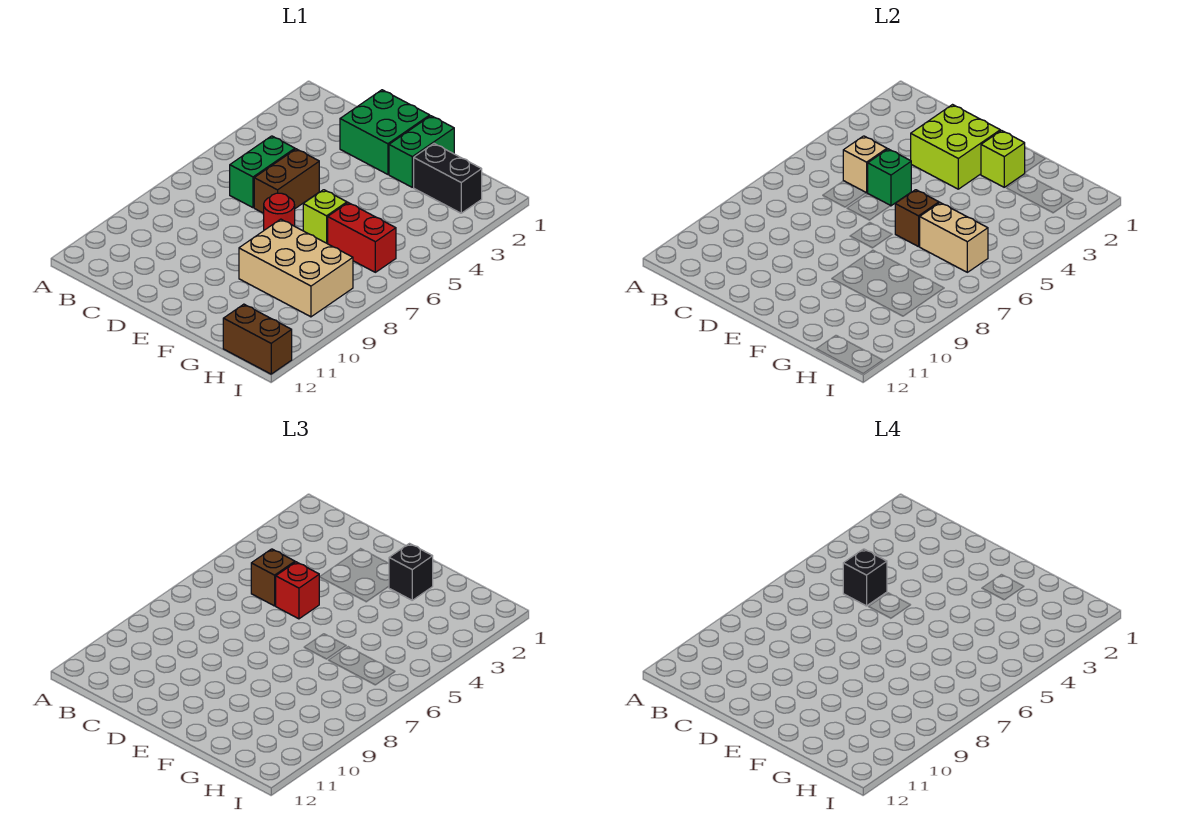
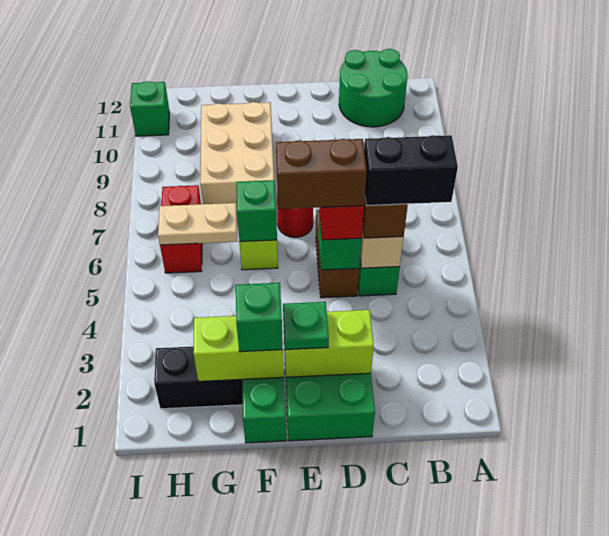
none -> green round brick B11:C12 level 1
black brick C5 level 4 -> black brick B5:C5 level 4
lime brick D2:E3 level 2 -> lime brick D2:E2 level 2
none -> green plate E2 level 3
lime brick F2 level 2 -> lime brick F2:G2 level 2
black brick F2 level 3 -> green brick F2 level 3
brown brick F6 level 2 -> green brick F6 level 2
tan brick F8:H9 level 1 -> tan brick F8:G10 level 1
red brick G6:H6 level 1 -> red brick H6:H7 level 1
tan brick G6:H6 level 2 -> tan plate G6:H6 level 2
brown brick H12:I12 level 1 -> brown brick D5:E5 level 4
none -> green brick I11 level 1

